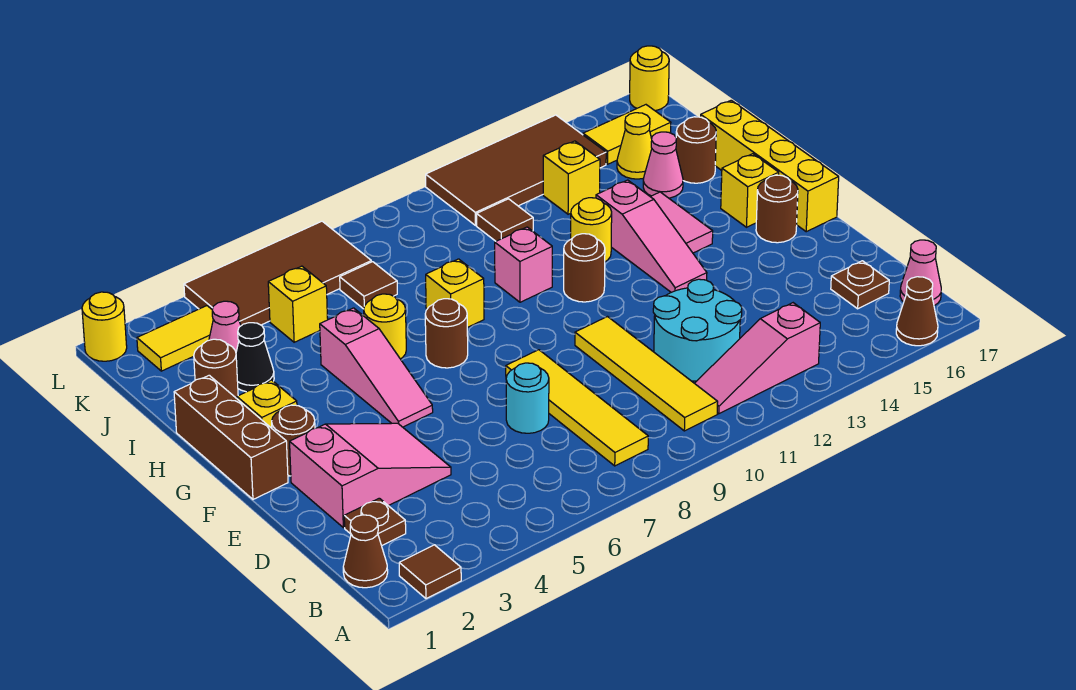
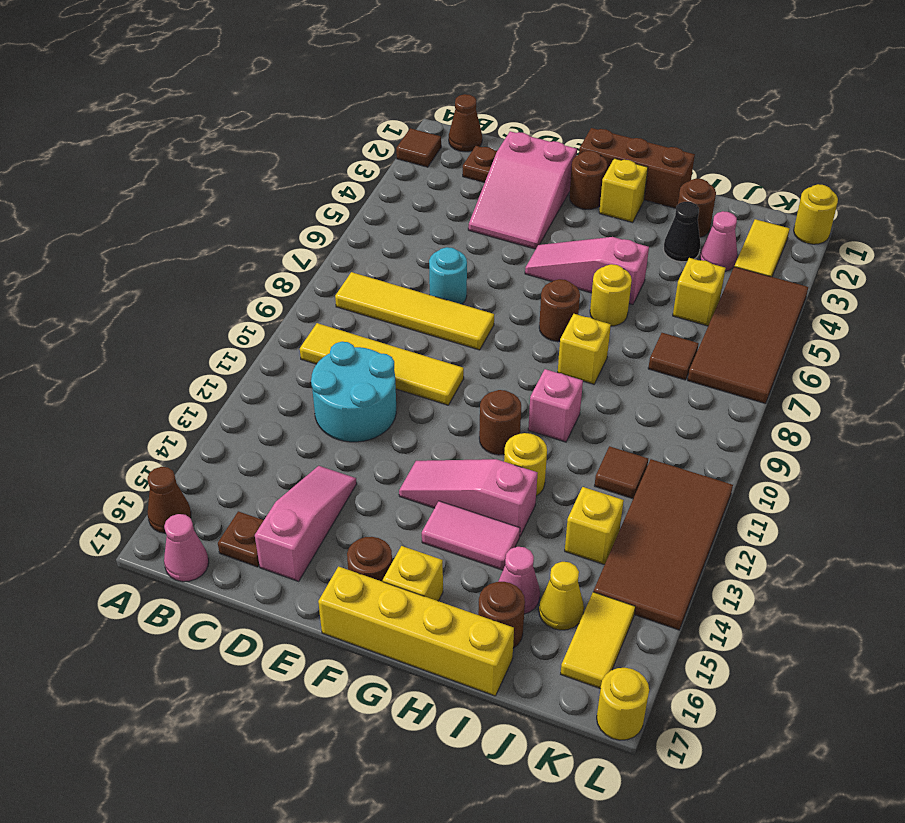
pink slope B11:B13 level 1 top 13 -> pink slope D14:D16 level 1 top 16

